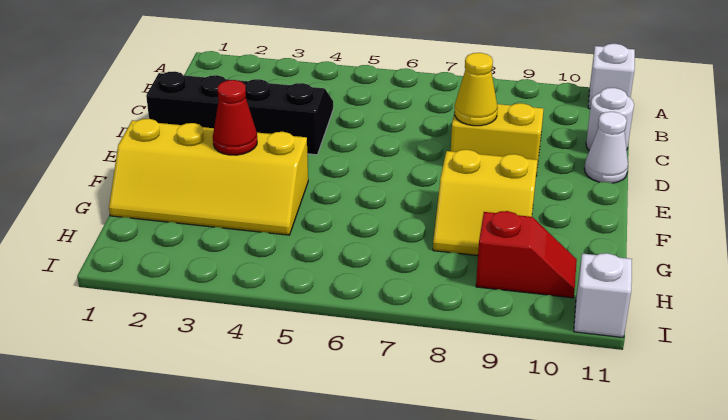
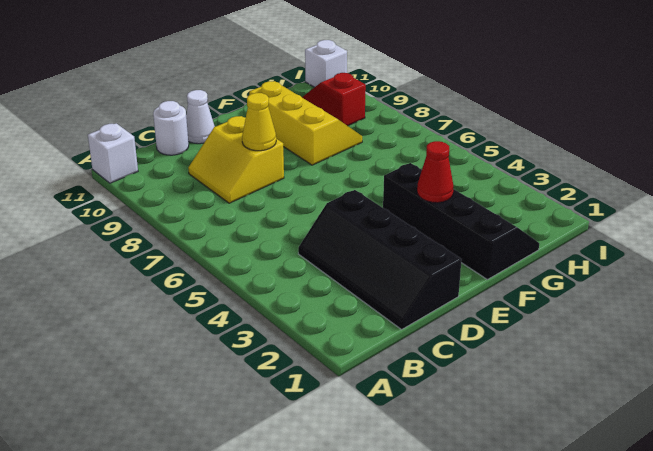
yellow slope F1:G4 level 1 top F -> black slope F1:G4 level 1 top F
yellow slope F8:G9 level 1 top F -> yellow slope F8:G10 level 1 top F

